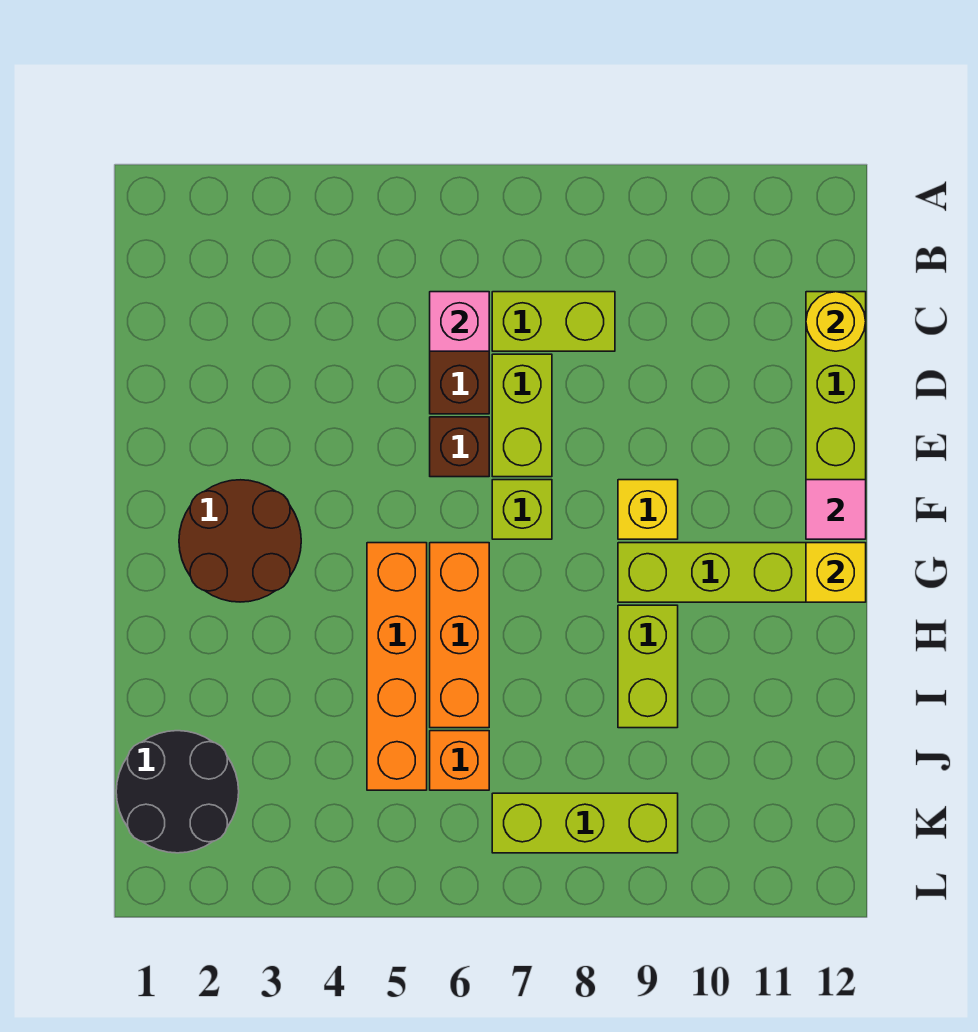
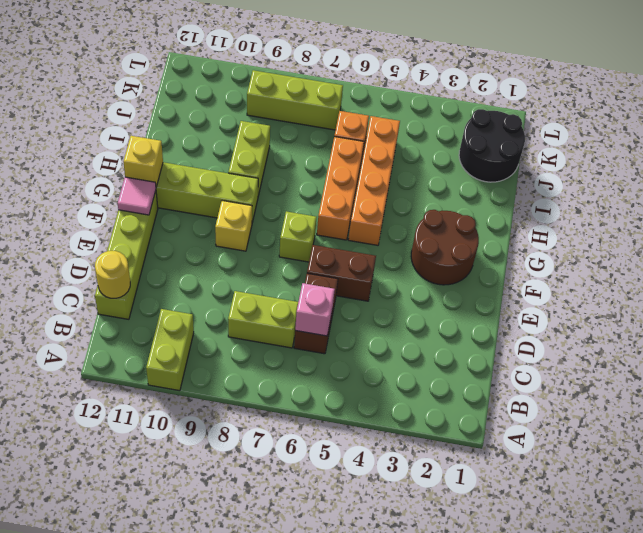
lime brick D7:E7 level 1 -> lime brick A10:B10 level 1
brown brick E6 level 1 -> brown brick E5:E6 level 1

